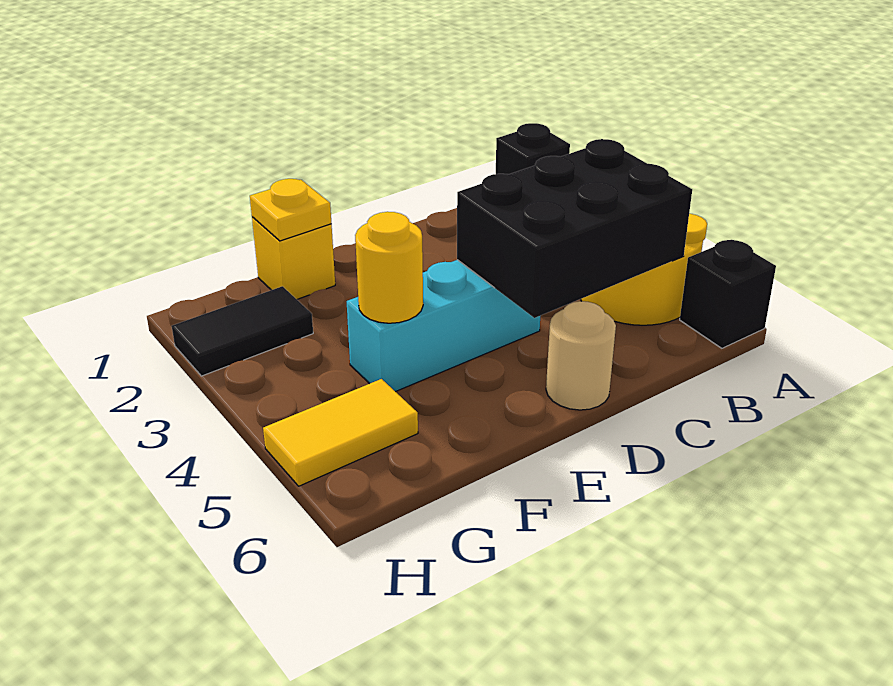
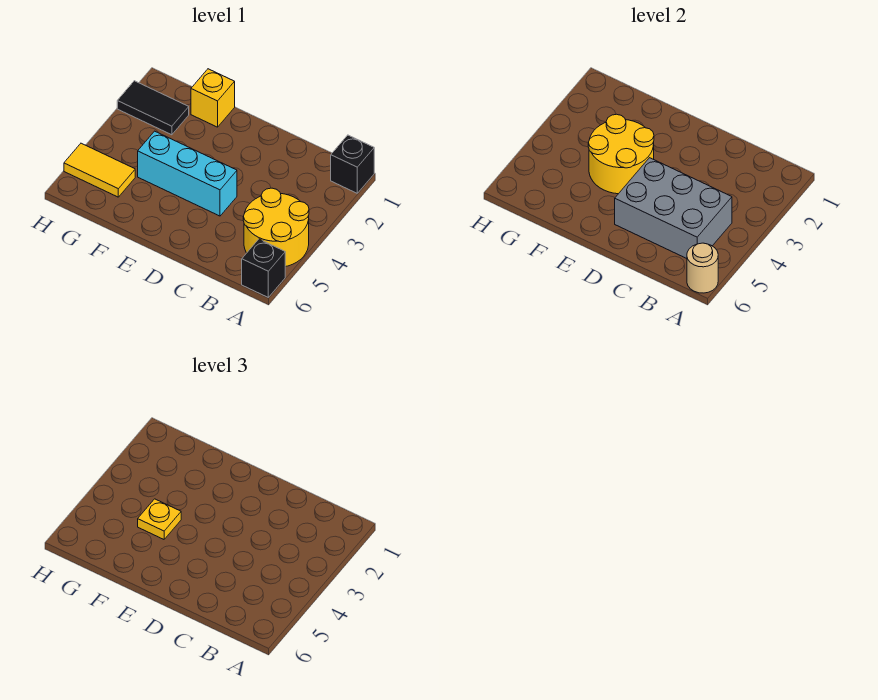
black brick B4:D5 level 2 -> grey brick B4:D5 level 2
tan round brick D6 level 1 -> tan round brick A6 level 2
yellow plate F1 level 2 -> yellow plate F4 level 3
yellow round brick F4 level 2 -> yellow round brick E3:F4 level 2

